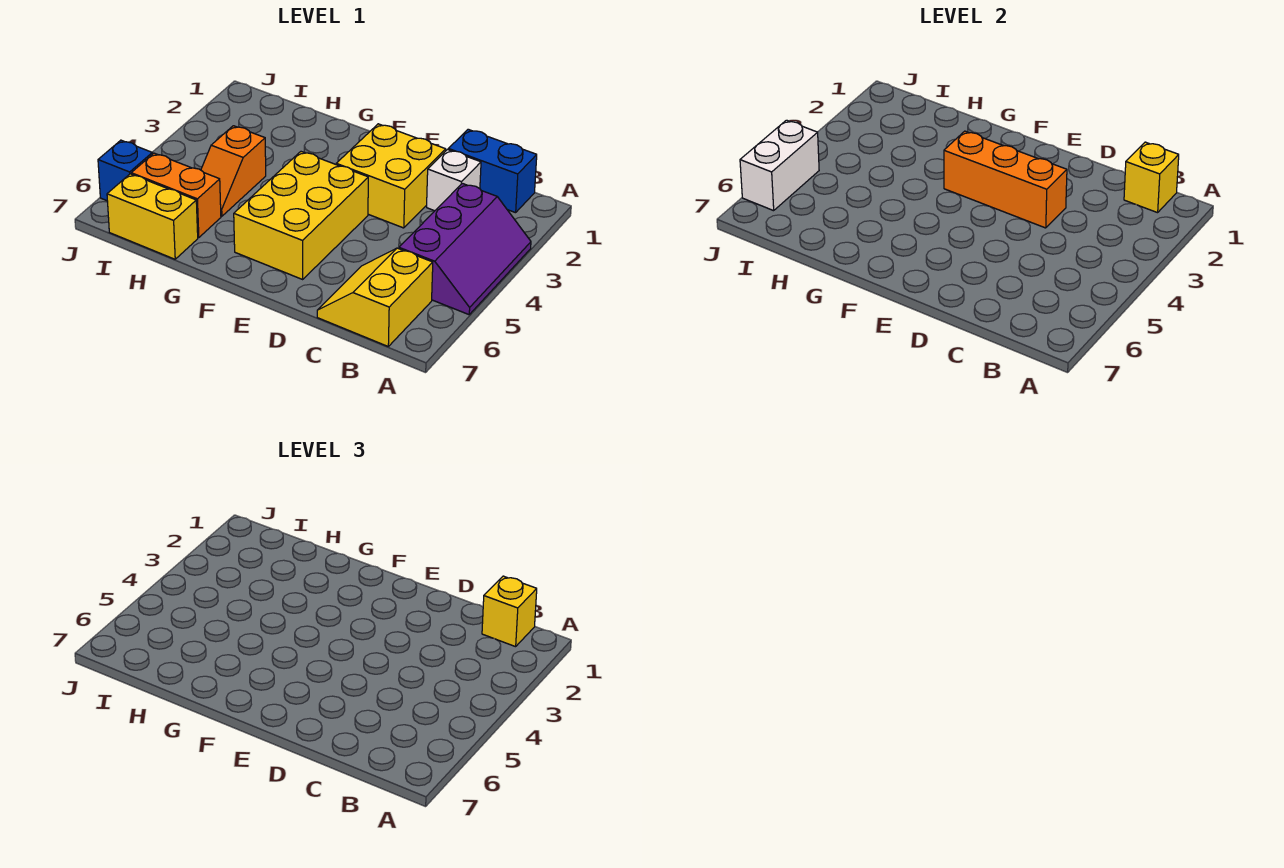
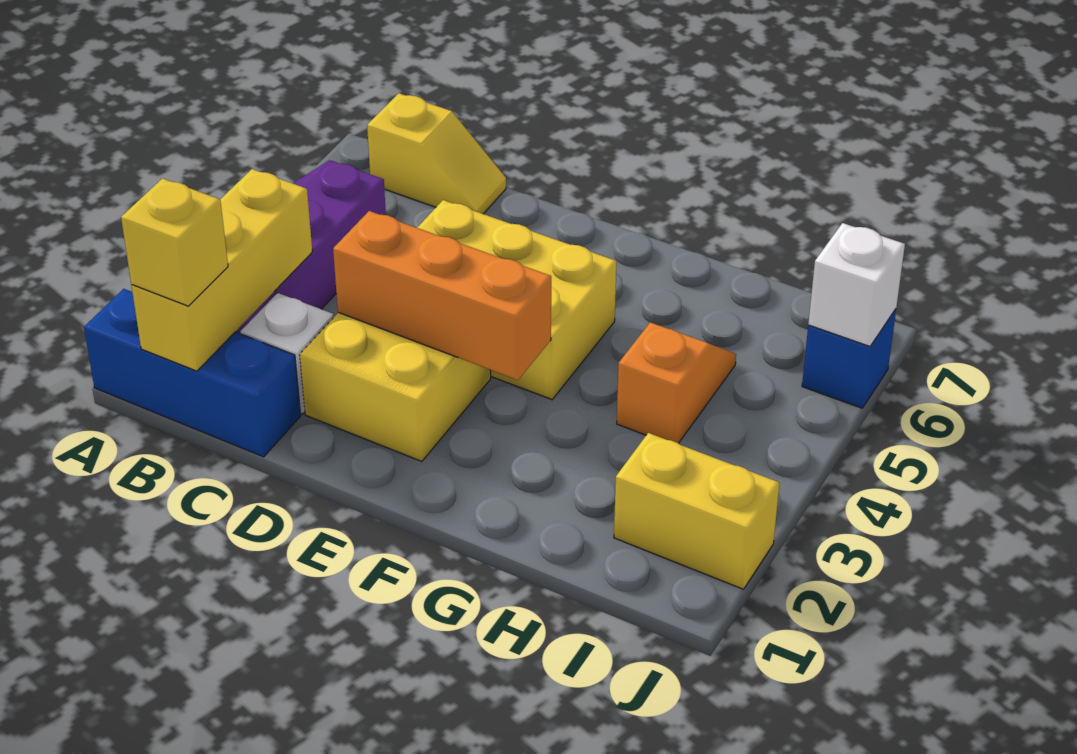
blue brick B1:C1 level 1 -> blue brick A1:C1 level 1
yellow brick B1 level 2 -> yellow brick B1:B3 level 2
yellow slope B6:C7 level 1 top B -> yellow slope B7:C7 level 1 top B
yellow brick E4:F6 level 1 -> yellow brick D4:F5 level 1
orange brick H6:I6 level 1 -> none
yellow brick H7:I7 level 1 -> yellow brick I2:J2 level 1
white brick J5:J6 level 2 -> white brick J6 level 2

